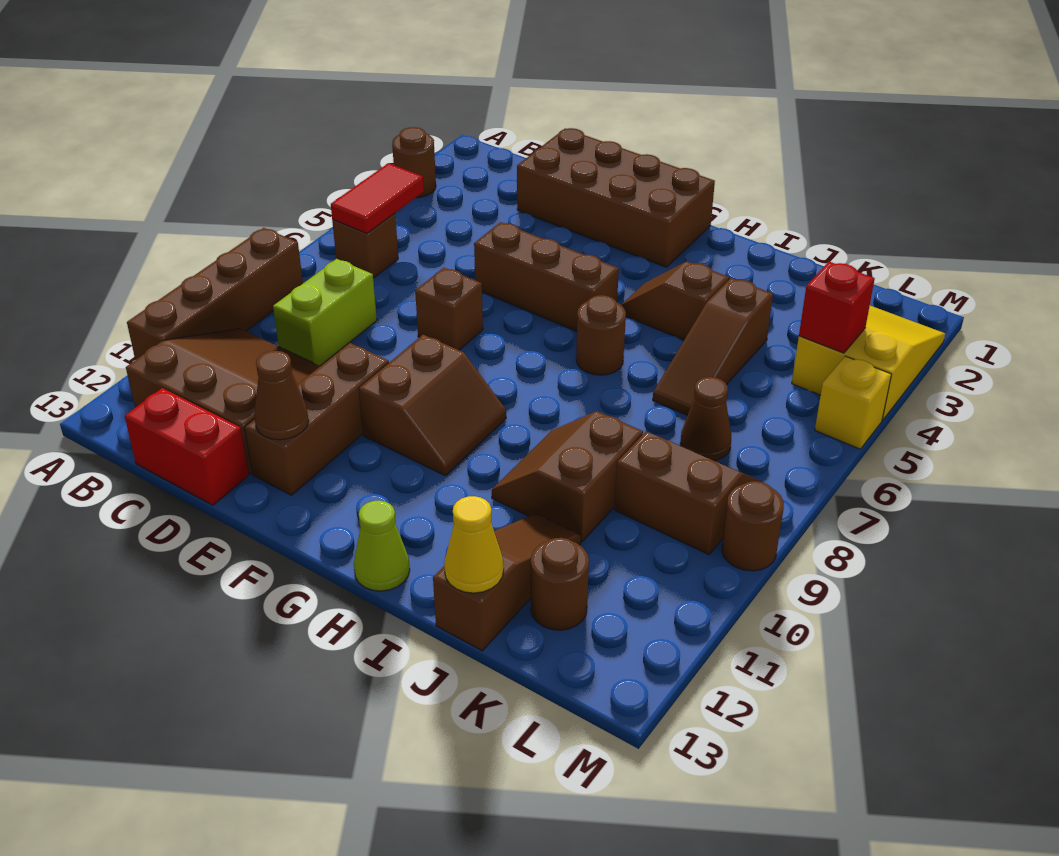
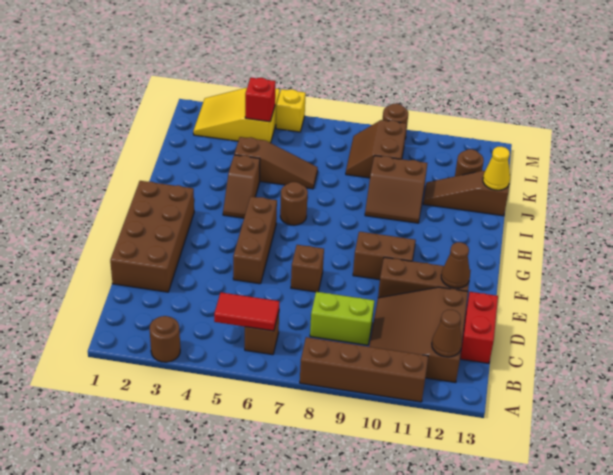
lime cone H13 level 1 -> none
brown cone K7 level 1 -> brown cone B12 level 2

